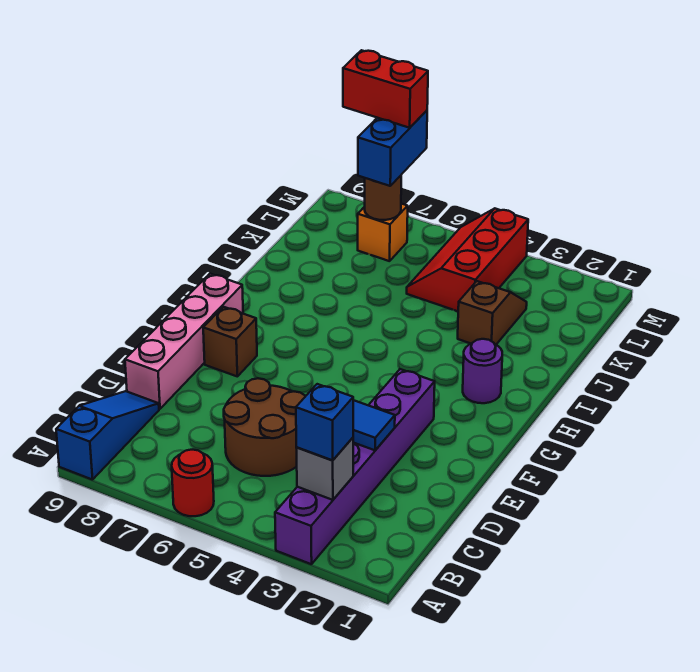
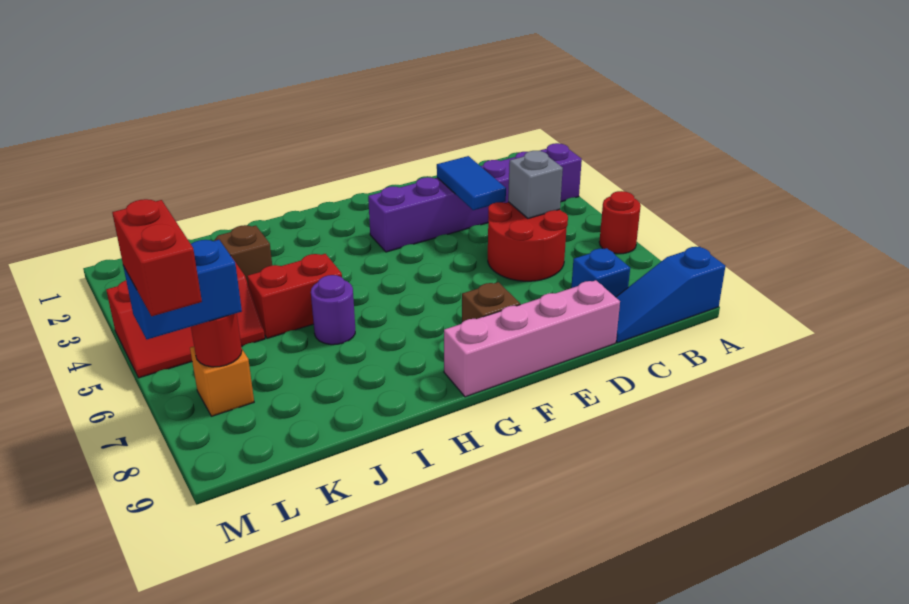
grey brick B3 level 2 -> grey brick C5 level 2
blue brick B3 level 3 -> blue brick C8 level 1
brown round brick C5:D6 level 1 -> red round brick C5:D6 level 1
purple round brick H2 level 1 -> purple round brick I6 level 1
none -> red brick I5:J5 level 1
brown round brick L7 level 2 -> red round brick L7 level 2

